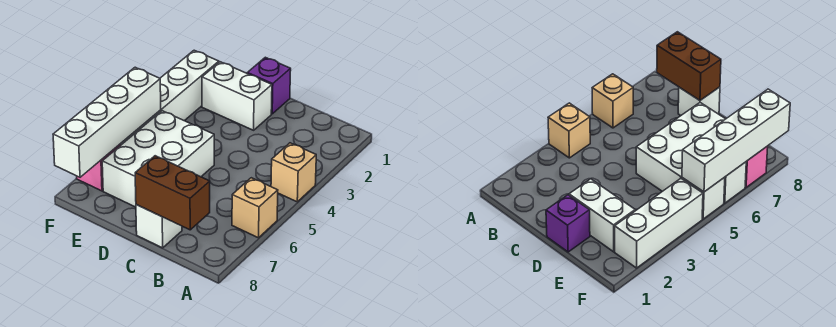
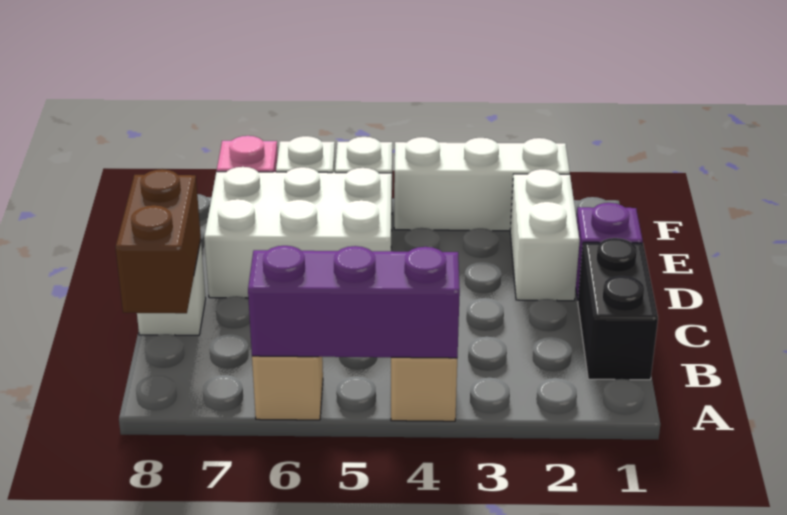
none -> purple brick A4:A6 level 2
none -> black brick B1:C1 level 1
white brick F5:F8 level 2 -> none

